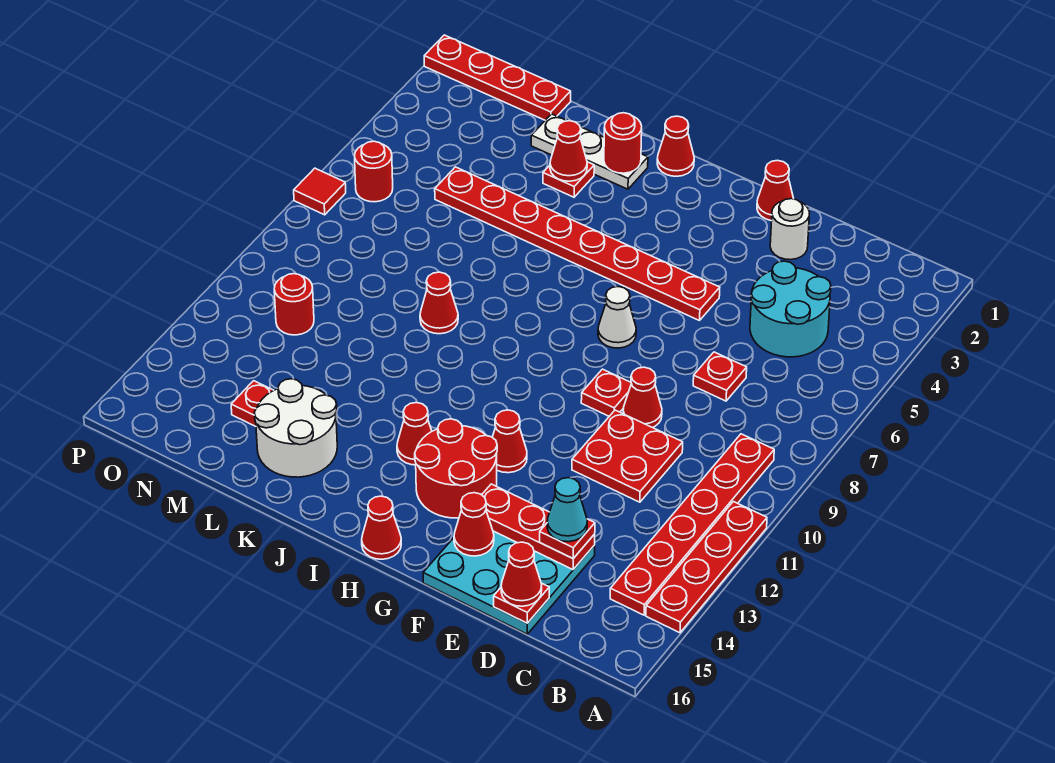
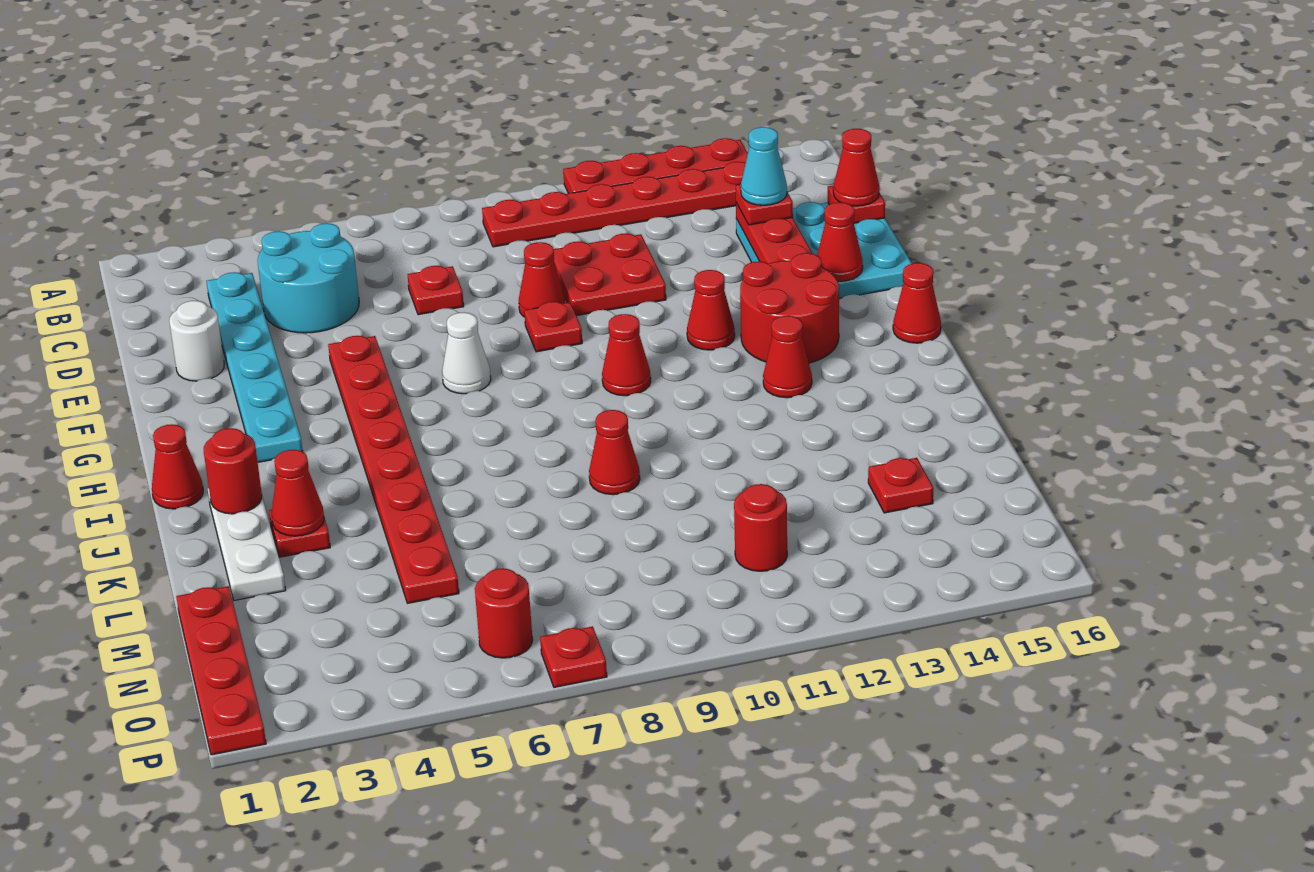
none -> cyan plate C3:H3 level 1
red cone F1 level 1 -> red cone H10 level 1
white round brick K14:L15 level 1 -> none
red tile P7 level 1 -> red plate P7 level 1

